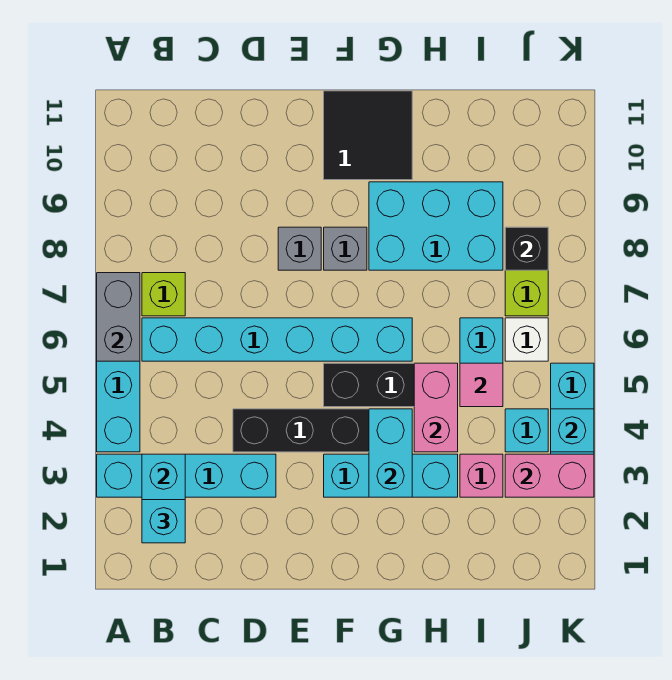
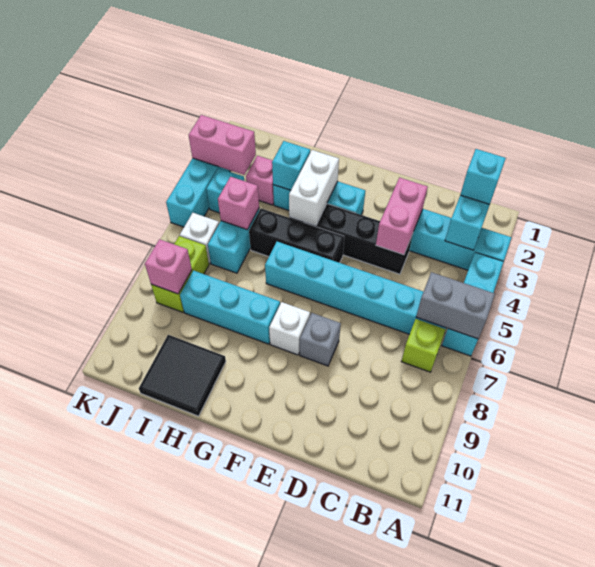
grey brick A6:A7 level 2 -> grey brick A6:B6 level 2
grey brick F8 level 1 -> white brick F8 level 1
black tile F10:G11 level 1 -> black tile H10:I11 level 1
cyan brick G3:G4 level 2 -> white brick G3:G4 level 2
cyan brick G8:I9 level 1 -> cyan brick G8:I8 level 1
pink brick H4:H5 level 2 -> pink brick D3:D4 level 2
pink tile I5 level 2 -> pink brick I5 level 2
black brick J8 level 2 -> pink brick J8 level 2
cyan brick K4 level 2 -> cyan brick H3 level 2

